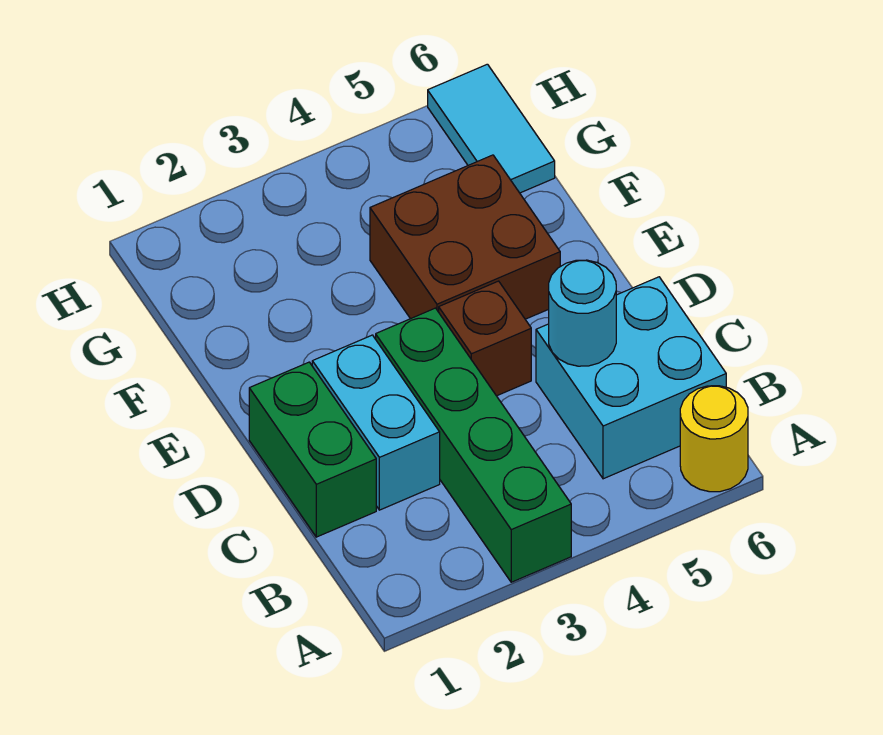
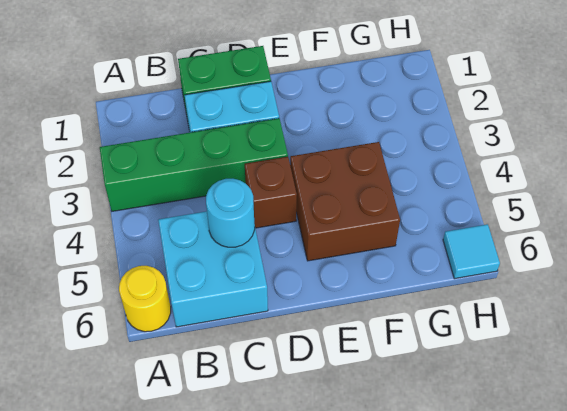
cyan tile G6:H6 level 1 -> cyan tile H6 level 1

